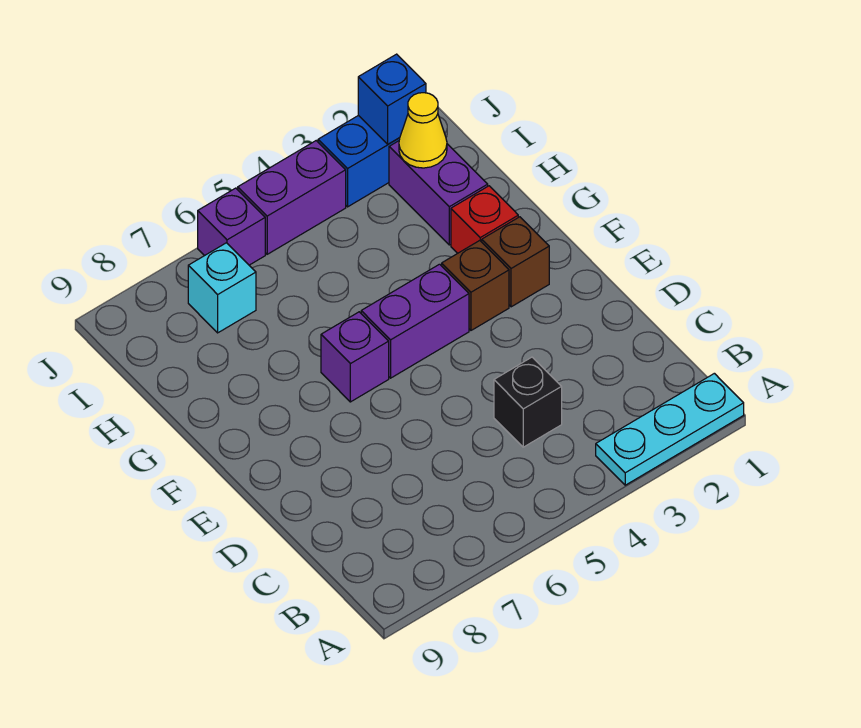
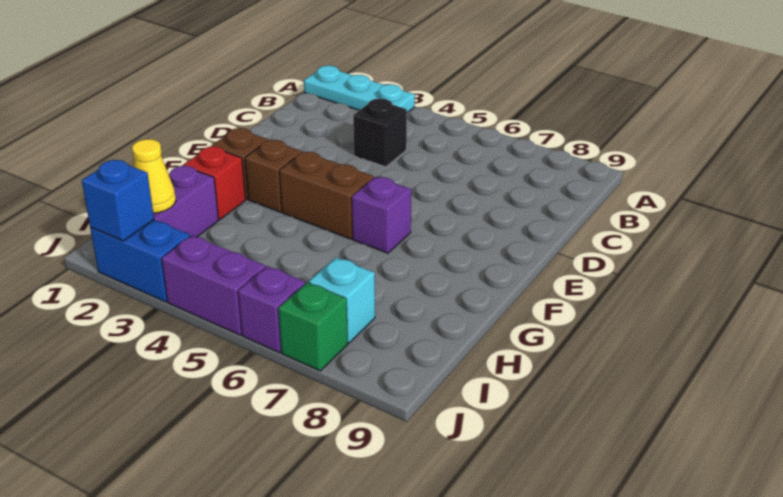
purple brick F4:F5 level 1 -> brown brick F4:F5 level 1
none -> green brick J7 level 1

